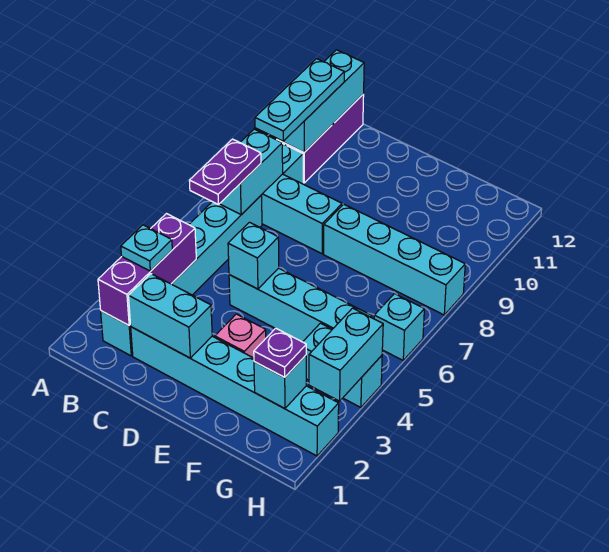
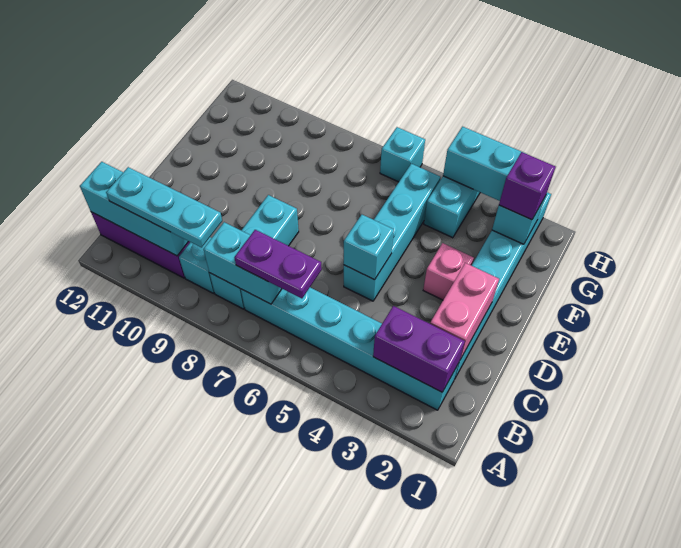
purple brick B2:B4 level 2 -> purple brick B2:B3 level 2
cyan plate B3 level 3 -> none
cyan brick C2:D2 level 2 -> pink brick C2:D2 level 2
cyan brick E8:H8 level 1 -> none
purple plate G2 level 3 -> purple brick G2 level 3

